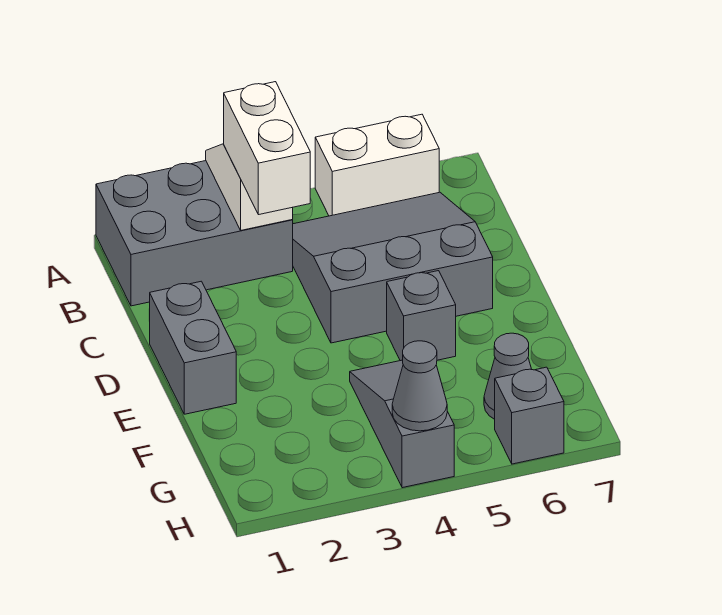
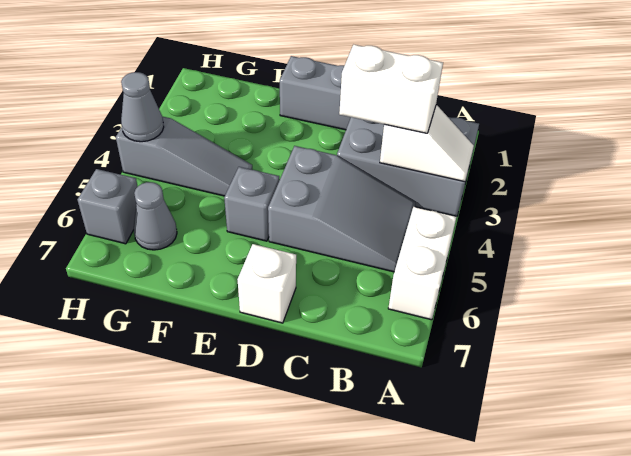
grey brick A1:B3 level 1 -> grey brick A2:C3 level 1
grey slope B4:D6 level 1 top D -> grey slope B4:D5 level 1 top D
none -> white brick D7 level 1

